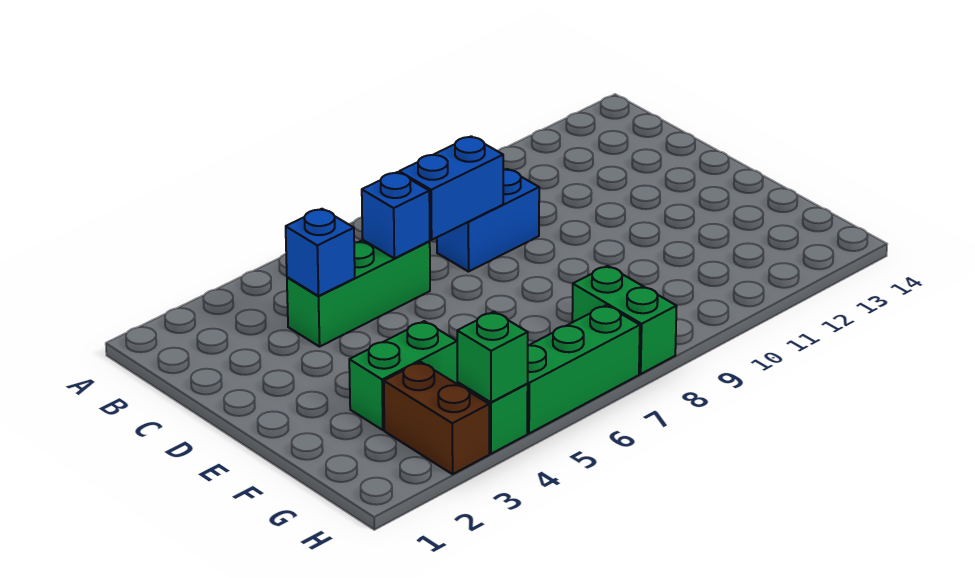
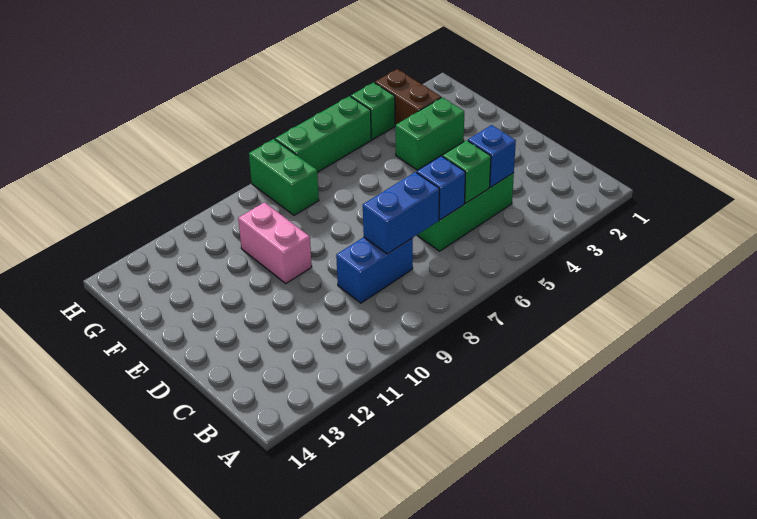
none -> pink brick E10:F10 level 1
green brick H4 level 2 -> green brick C5 level 2

